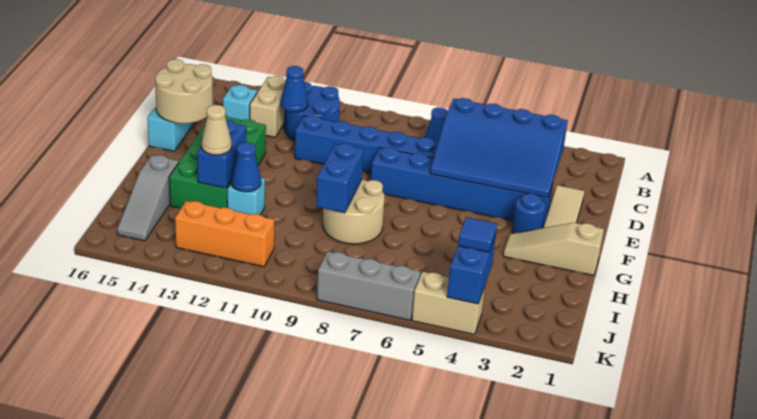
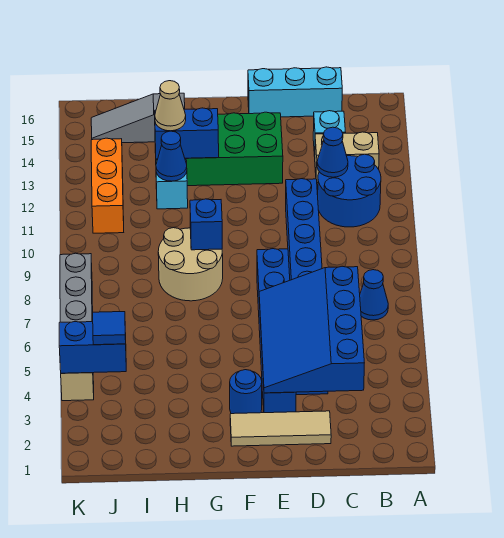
tan round brick D15:E16 level 2 -> none
tan slope G1:G3 level 1 top 1 -> none
blue brick G9:H9 level 2 -> blue brick G9 level 2

